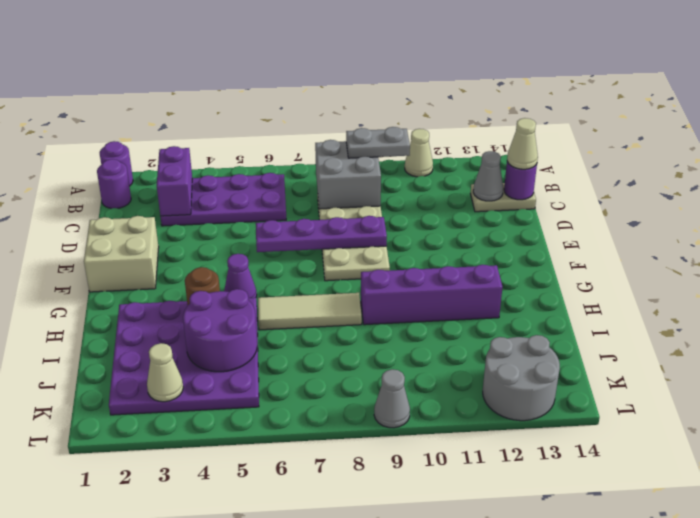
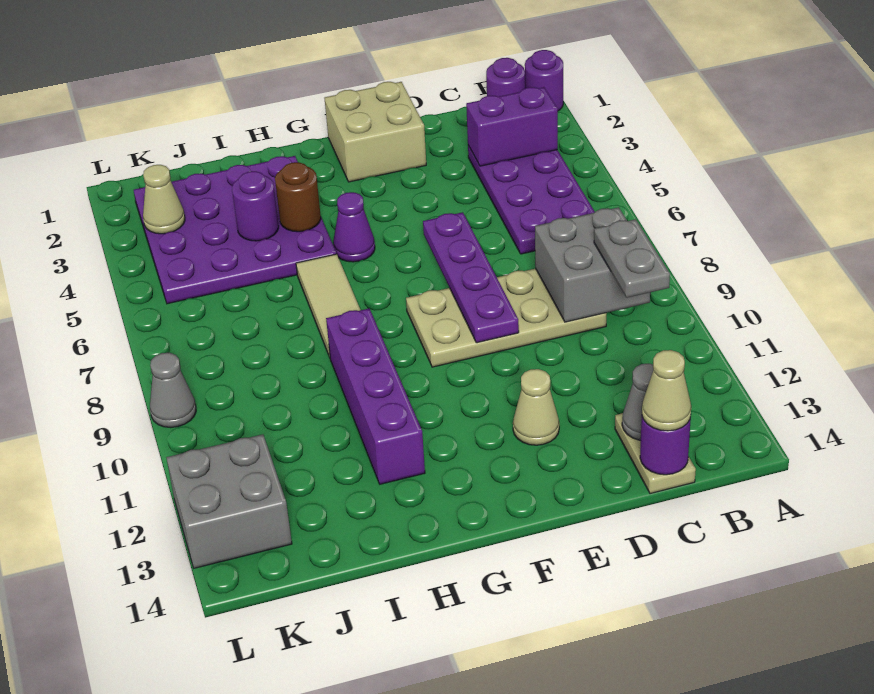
tan cone A11 level 1 -> tan cone E12 level 1
purple round brick I4:J5 level 2 -> purple round brick I4 level 2
grey round brick K12:L13 level 1 -> grey brick K12:L13 level 1

